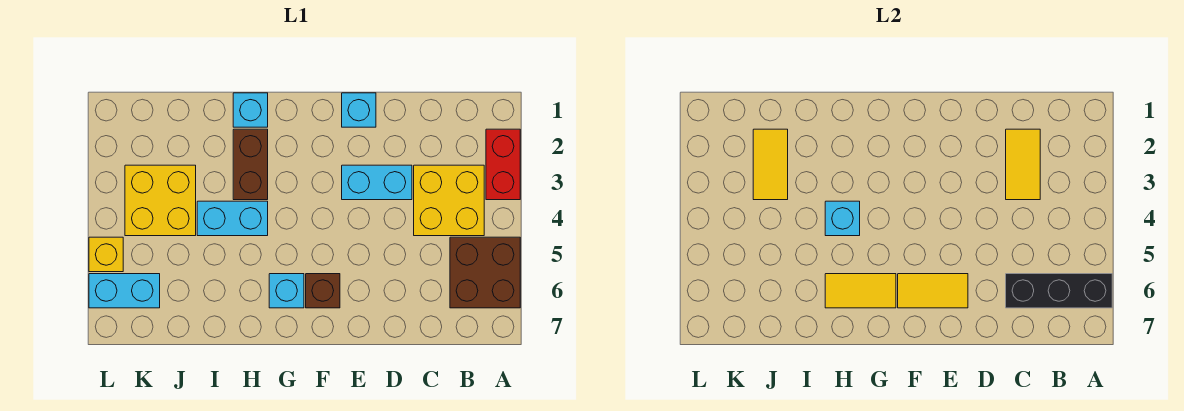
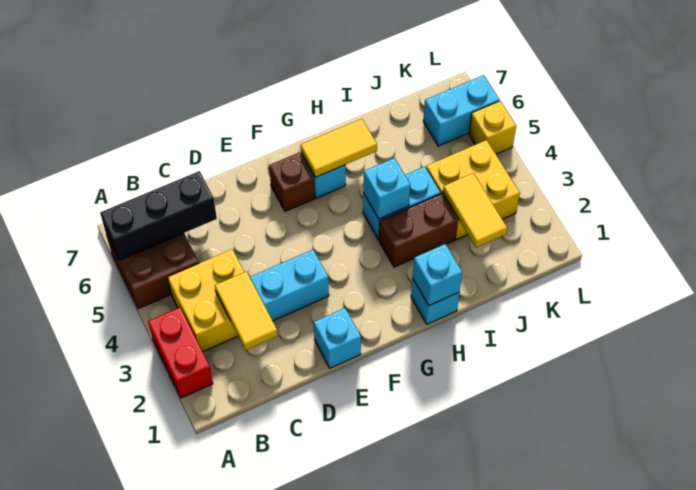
yellow tile E6:F6 level 2 -> none
none -> cyan brick H1 level 2
brown brick H2:H3 level 1 -> brown brick H3:I3 level 1

